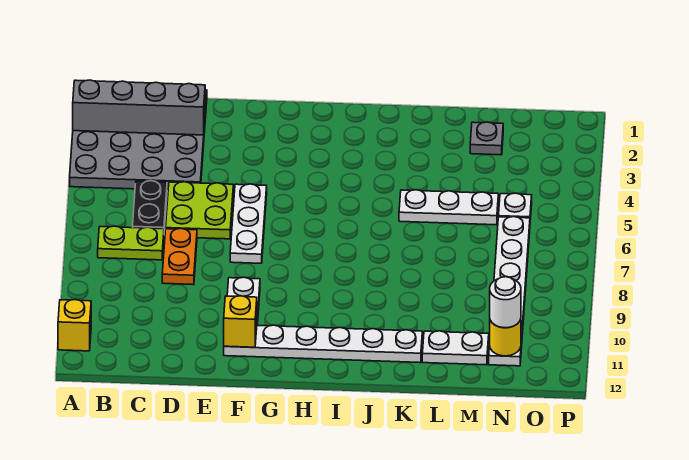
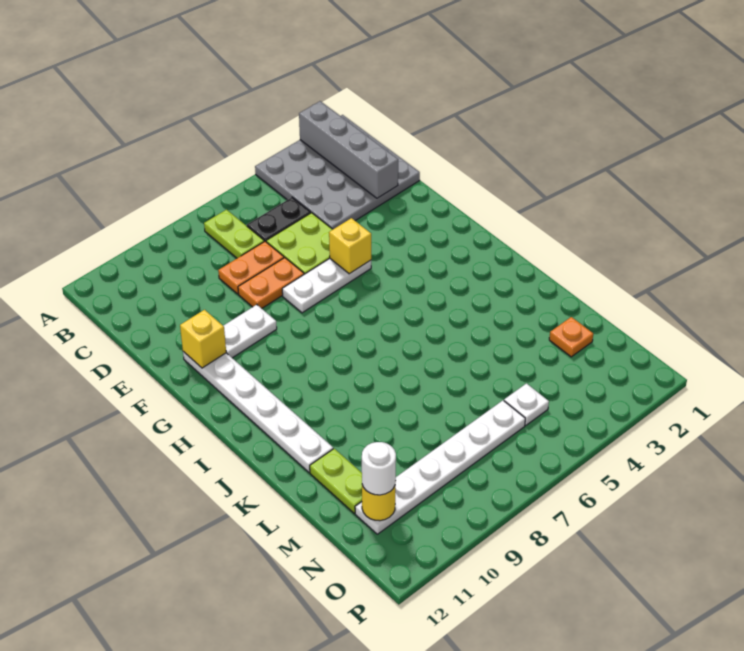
yellow brick A11 level 1 -> yellow brick F5 level 2
none -> orange plate E7:E8 level 1
white plate K5:M5 level 1 -> none
white plate L11:M11 level 1 -> lime plate L11:M11 level 1
grey plate M2 level 1 -> orange plate M2 level 1

